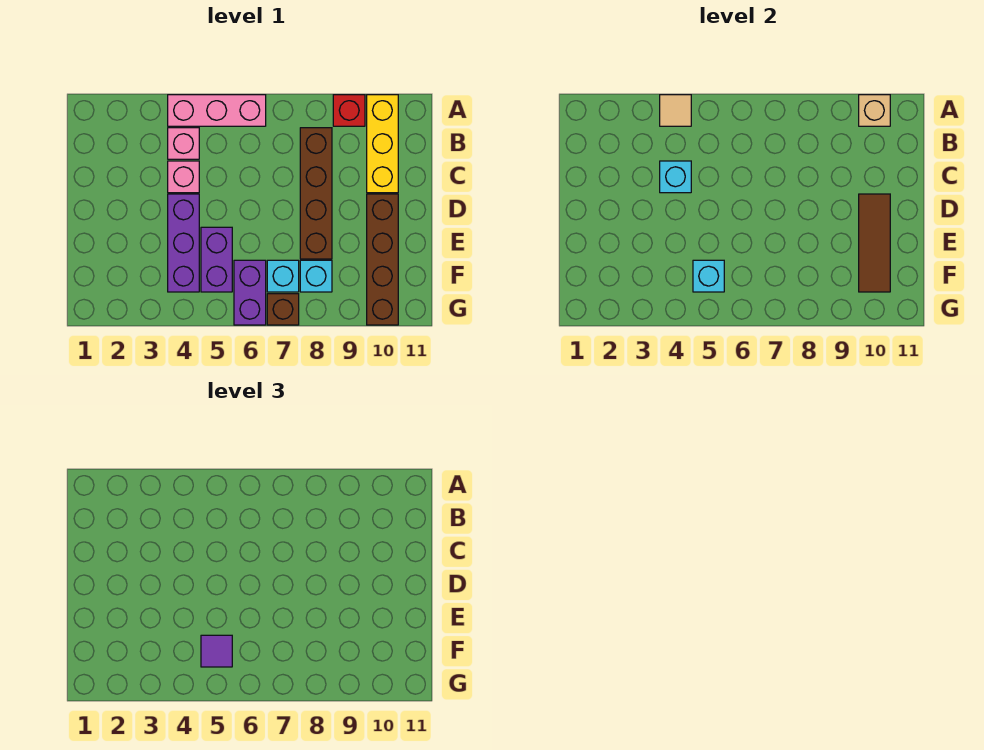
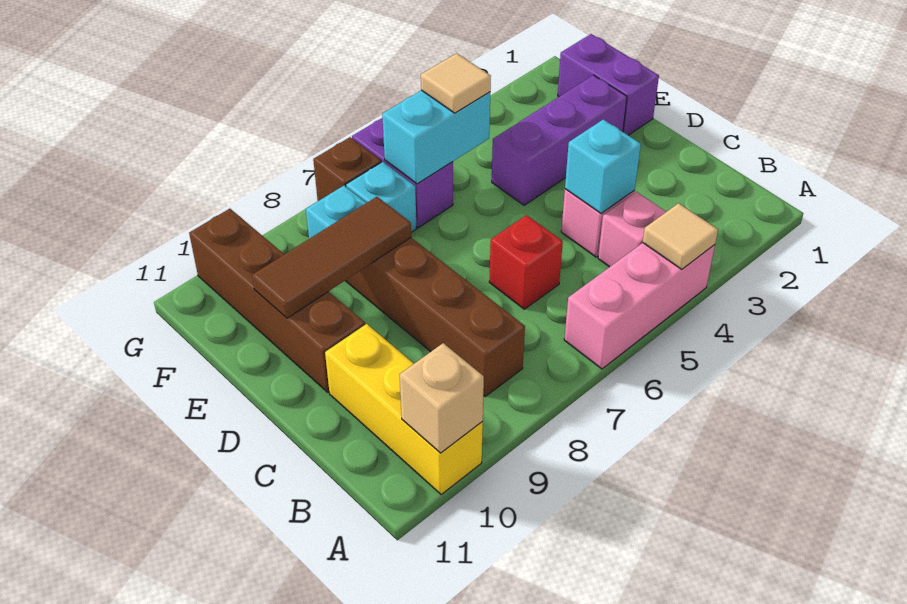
red brick A9 level 1 -> red brick C6 level 1
purple brick D4:F4 level 1 -> purple brick E2:E4 level 1
brown tile D10:F10 level 2 -> brown tile E8:E10 level 2
purple brick E5:F5 level 1 -> purple brick E1:F1 level 1
cyan brick F5 level 2 -> cyan brick F5:F6 level 2
purple tile F5 level 3 -> tan tile F5 level 3

